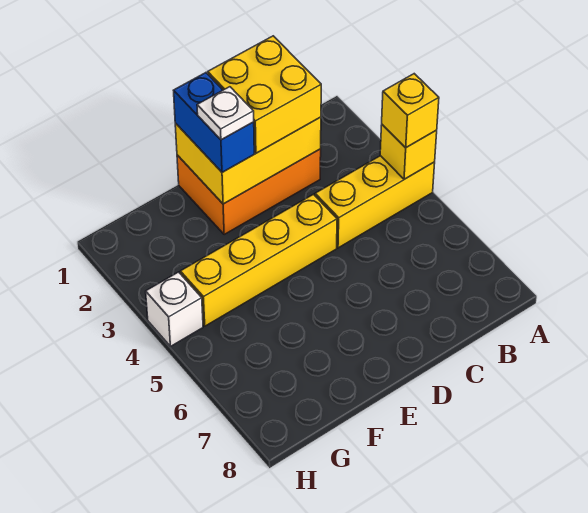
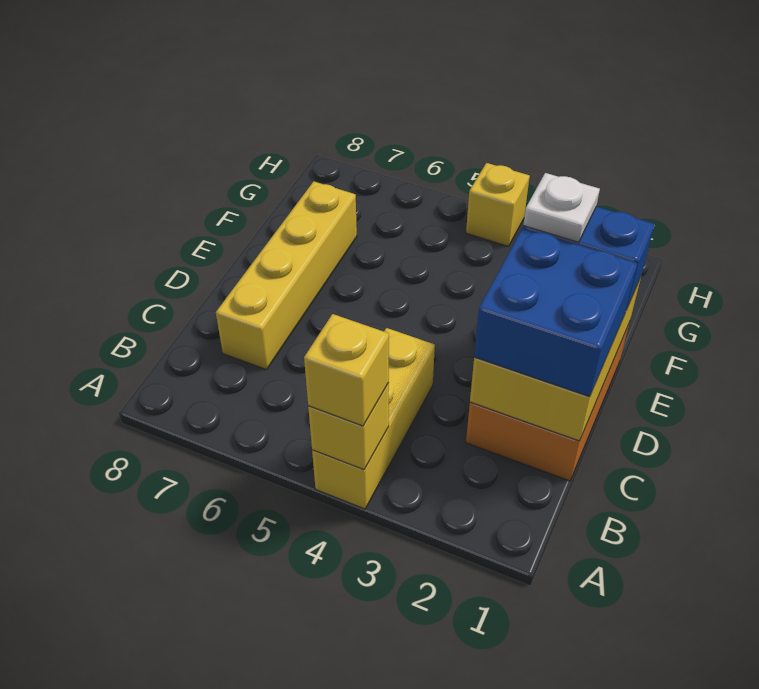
yellow brick C1:D2 level 3 -> blue brick C1:D2 level 3
yellow brick D4:G4 level 1 -> yellow brick C7:F7 level 1
white brick H4 level 1 -> yellow brick H4 level 1

